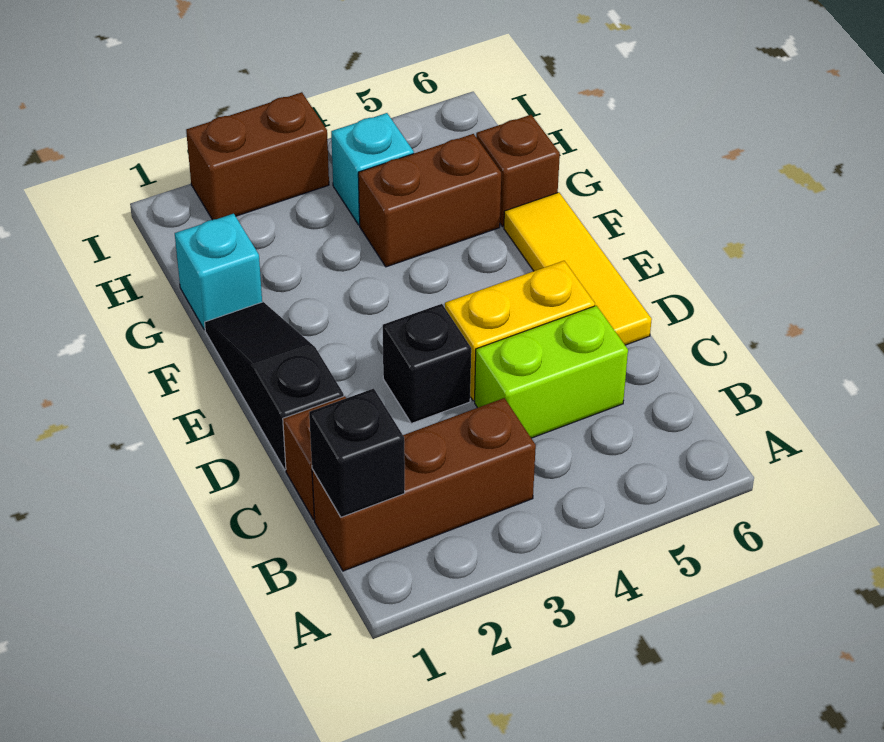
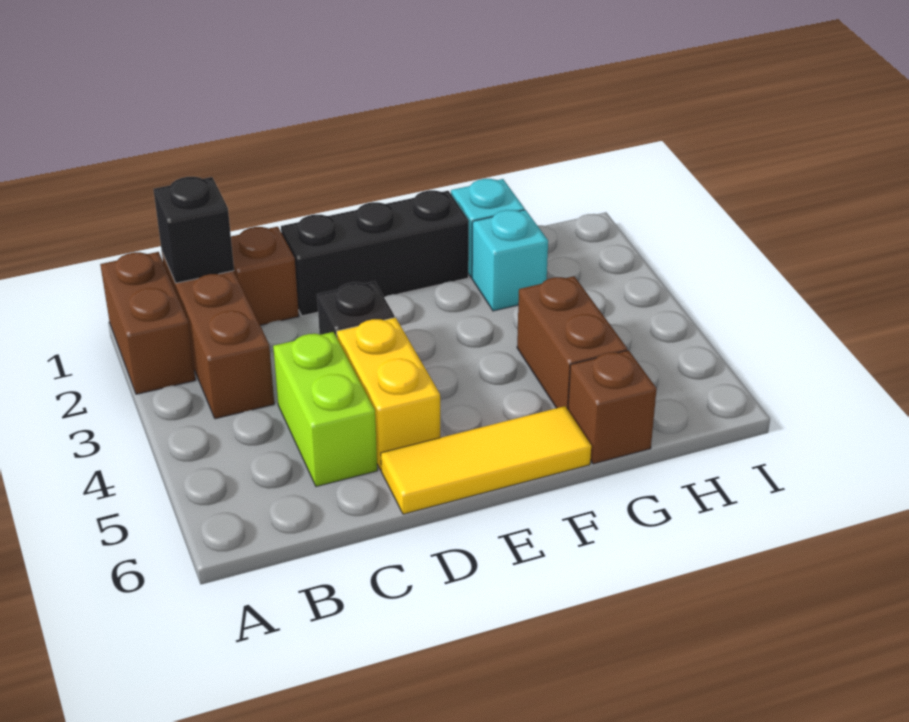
black slope D1:F1 level 1 top D -> black brick D1:F1 level 1
cyan brick H4 level 1 -> cyan brick G2 level 1
brown brick I2:I3 level 1 -> brown brick A1:A2 level 1

